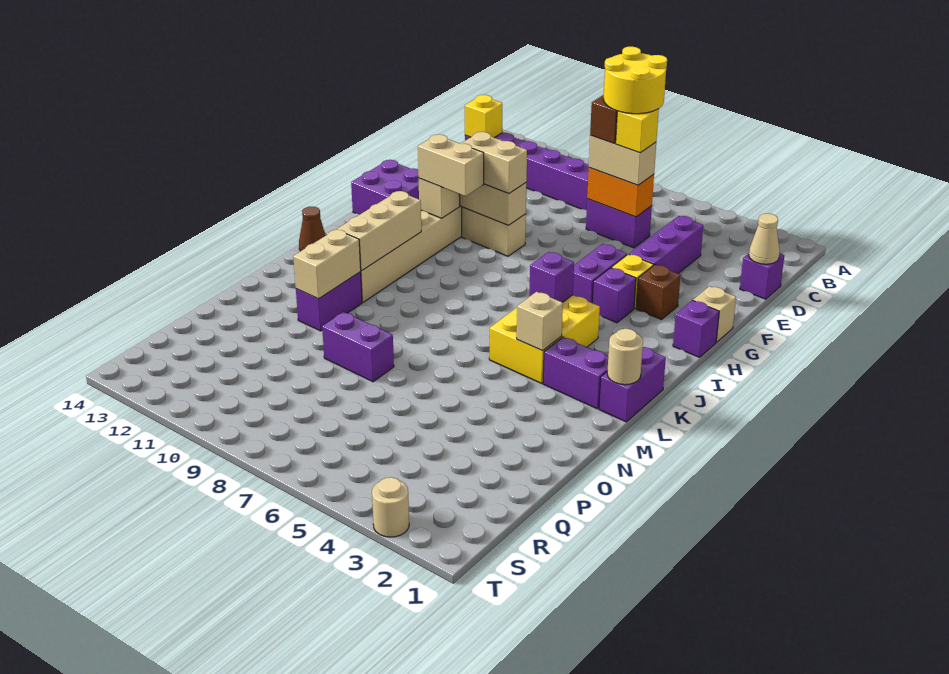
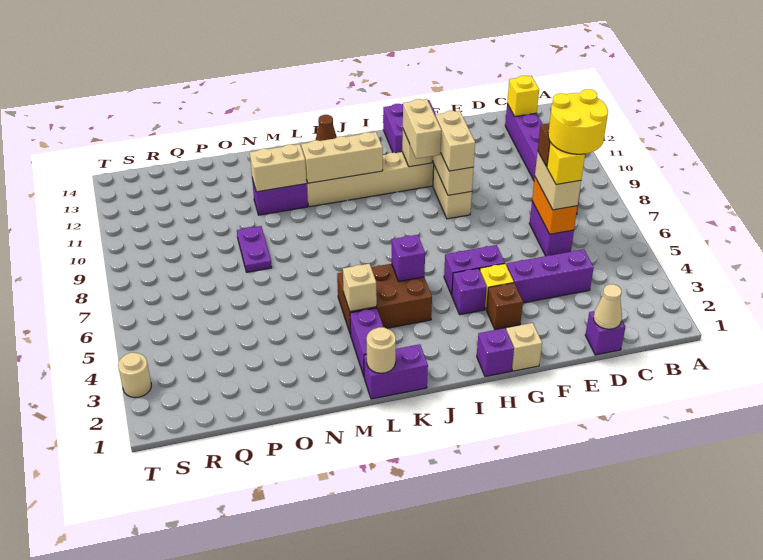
yellow brick J4:L5 level 1 -> brown brick J4:L5 level 1
purple brick O8:O9 level 1 -> purple plate O8:O9 level 1

